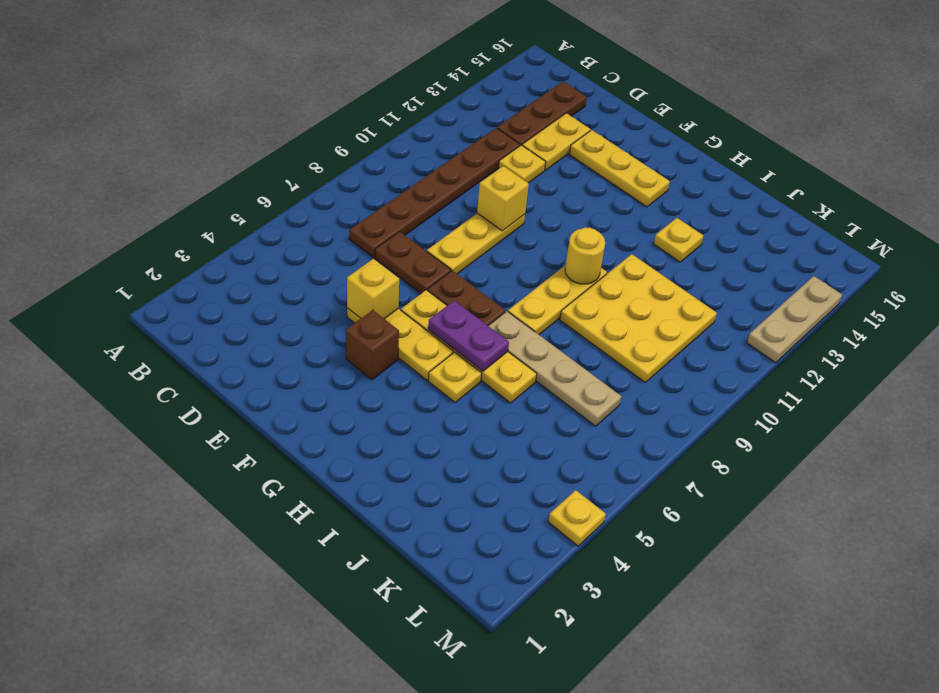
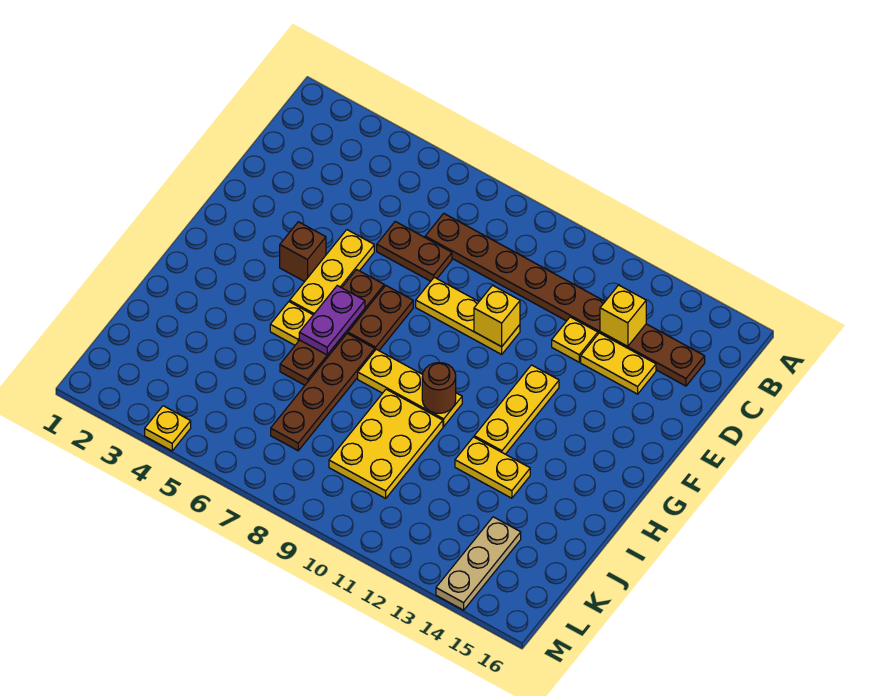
brown plate D7:E7 level 1 -> brown plate D6:D7 level 1
yellow brick E5 level 2 -> yellow brick C13 level 2
yellow plate E14:G14 level 1 -> yellow plate F12:H12 level 1
yellow plate F6:I6 level 1 -> brown plate F6:I6 level 1
tan plate H7:K7 level 1 -> brown plate H7:K7 level 1
yellow round brick H10 level 2 -> brown round brick H10 level 2
yellow plate I9:K11 level 1 -> yellow plate I9:K10 level 1
yellow plate I13 level 1 -> yellow plate I12:I13 level 1
tan plate M12:M14 level 1 -> tan plate K14:M14 level 1

